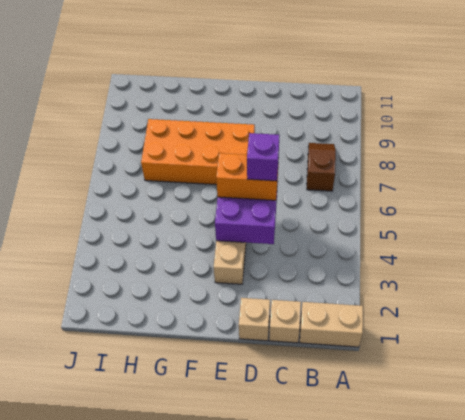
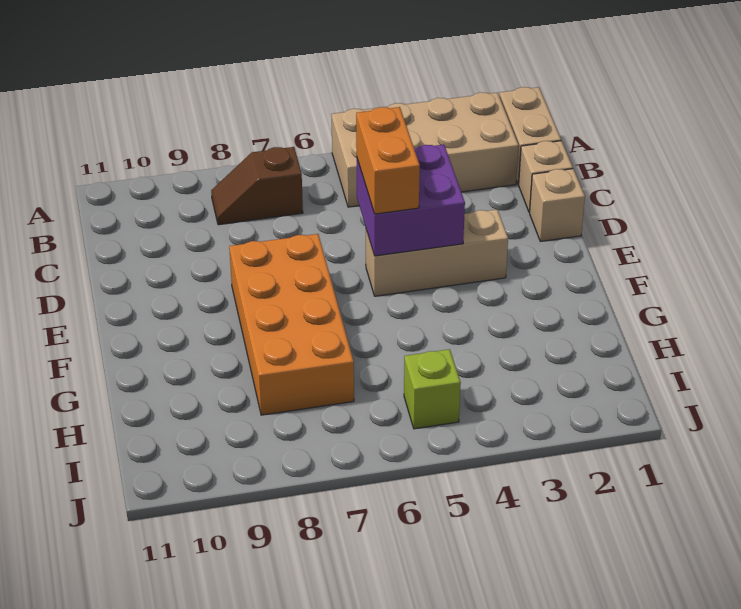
none -> tan brick A2:B5 level 1
purple brick D5 level 4 -> none
none -> lime brick I5 level 1

